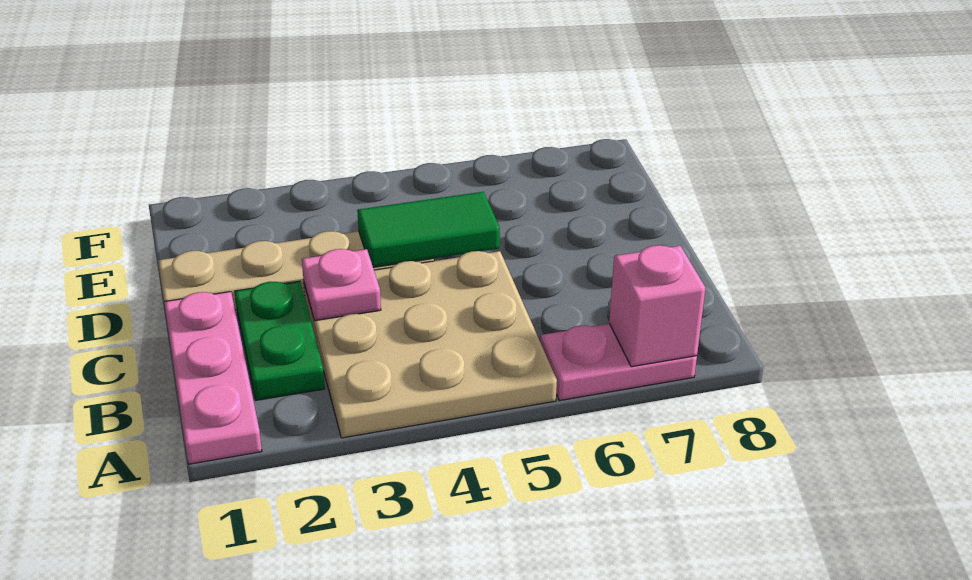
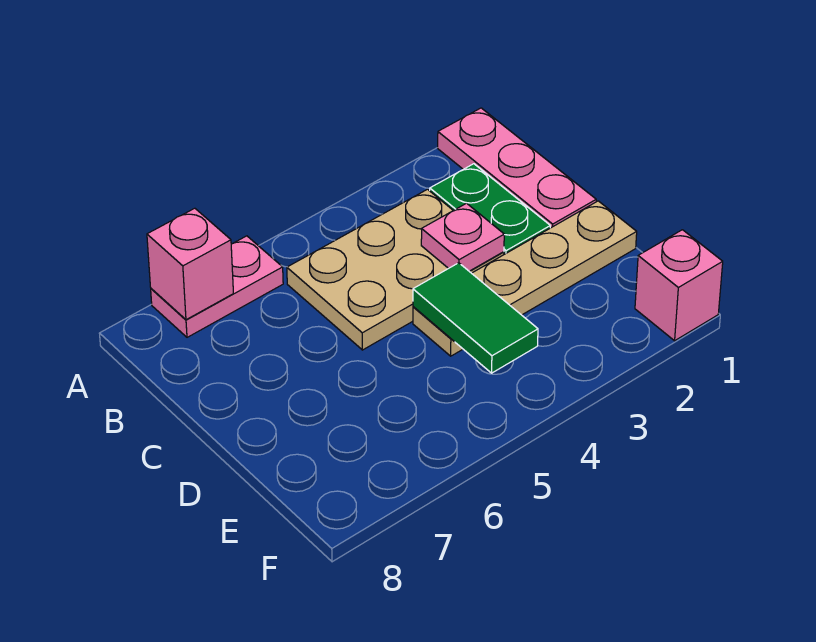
tan plate A3:C5 level 1 -> tan plate B3:C5 level 1
green tile D4:D5 level 2 -> green tile D4:E4 level 2
none -> pink brick F1 level 1

